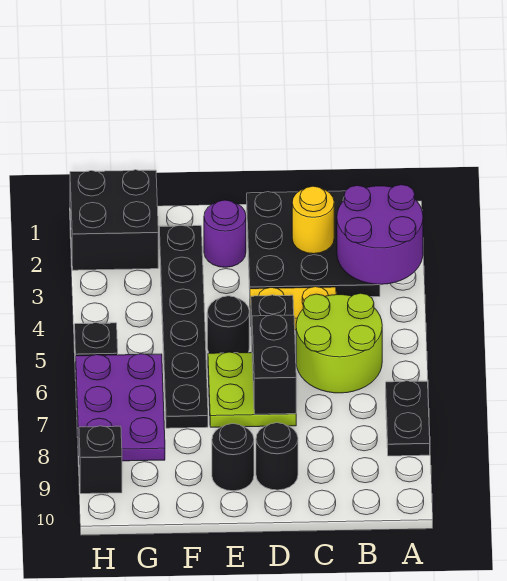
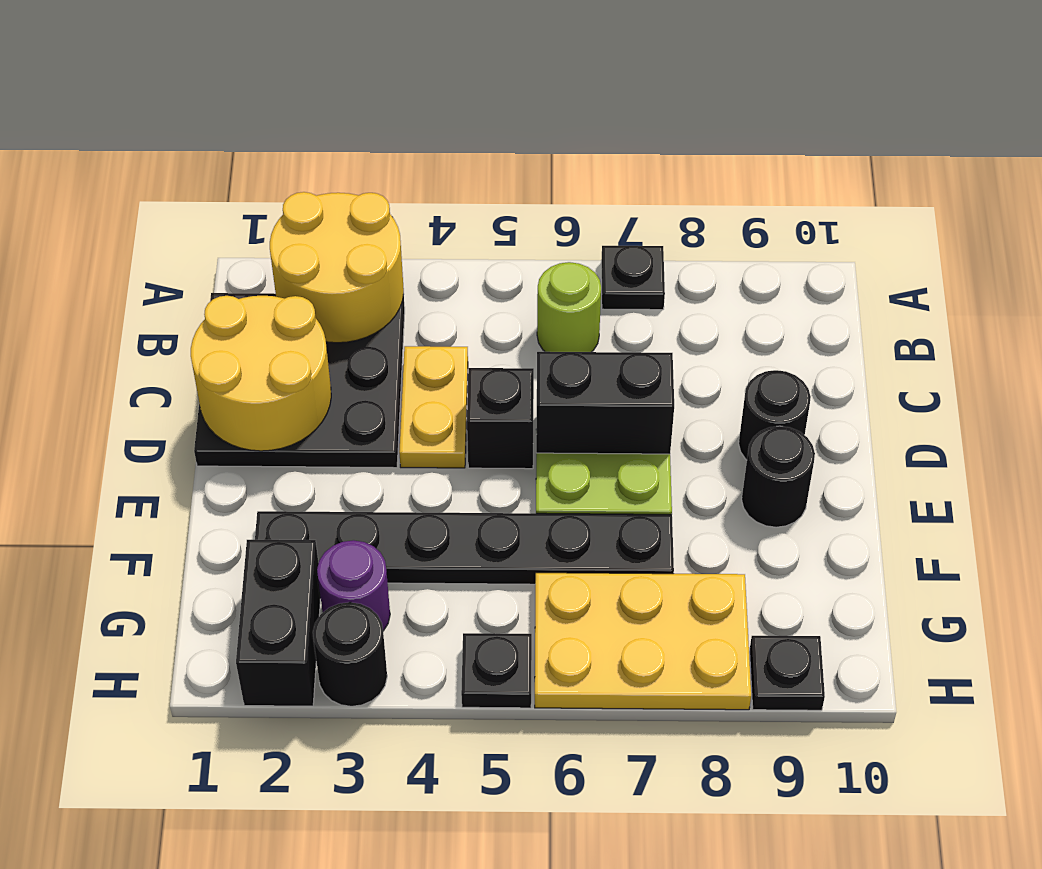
purple round brick A2:B3 level 2 -> yellow round brick A2:B3 level 2
black plate A7:A8 level 1 -> black plate A7 level 1
lime round brick B5:C6 level 1 -> lime round brick B6 level 1
yellow round brick C2 level 2 -> yellow round brick C1:D2 level 2
purple round brick E2 level 1 -> purple round brick G3 level 1
black round brick E5 level 1 -> black round brick H3 level 1
black brick G1:H2 level 1 -> black brick G2:H2 level 1
purple plate G6:H8 level 1 -> yellow plate G6:H8 level 1
black brick H9 level 1 -> black plate H9 level 1

